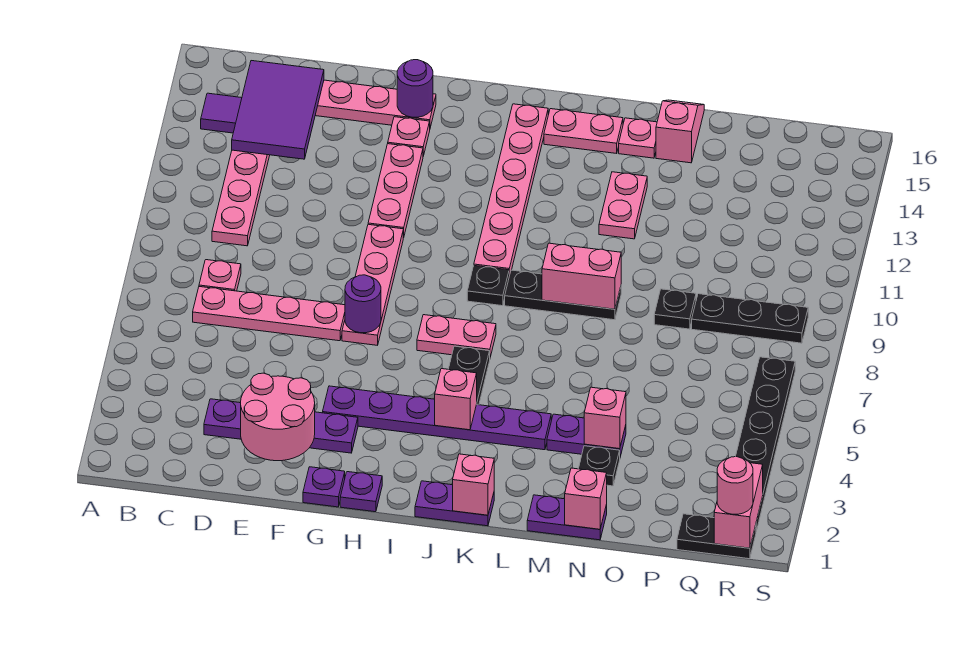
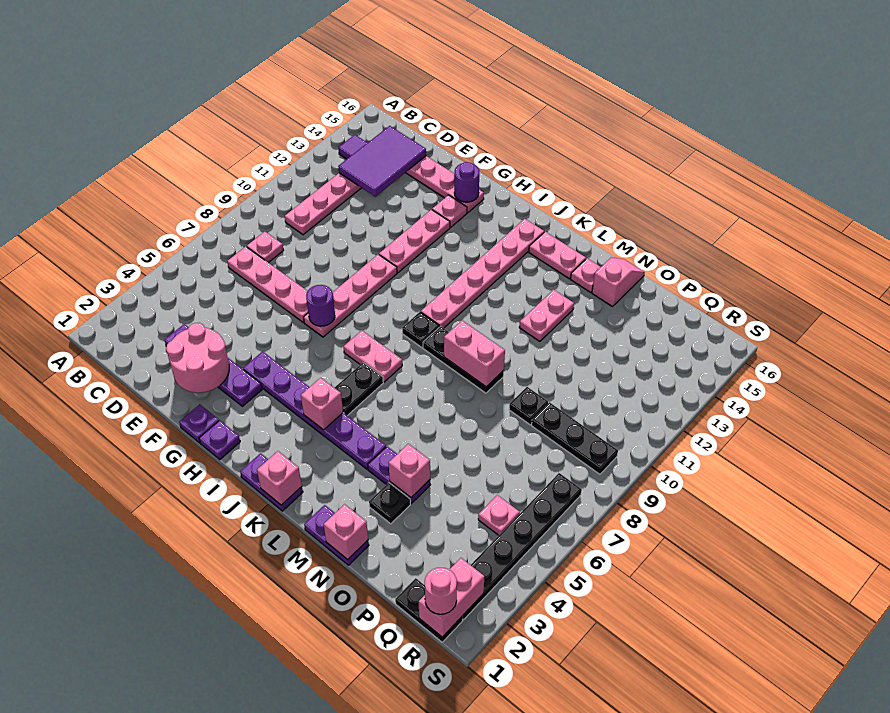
none -> pink plate Q5 level 1

